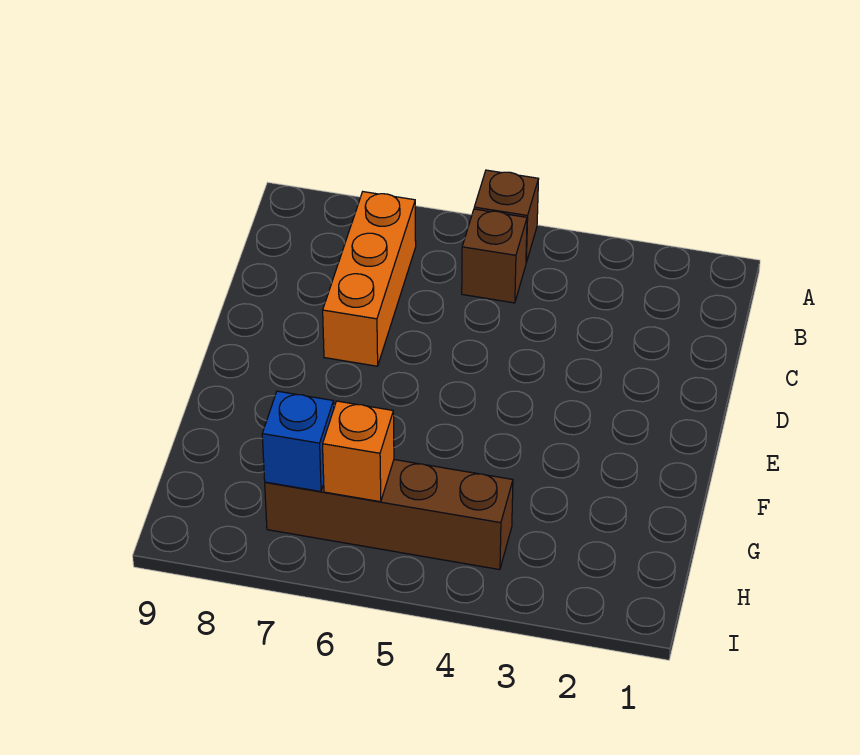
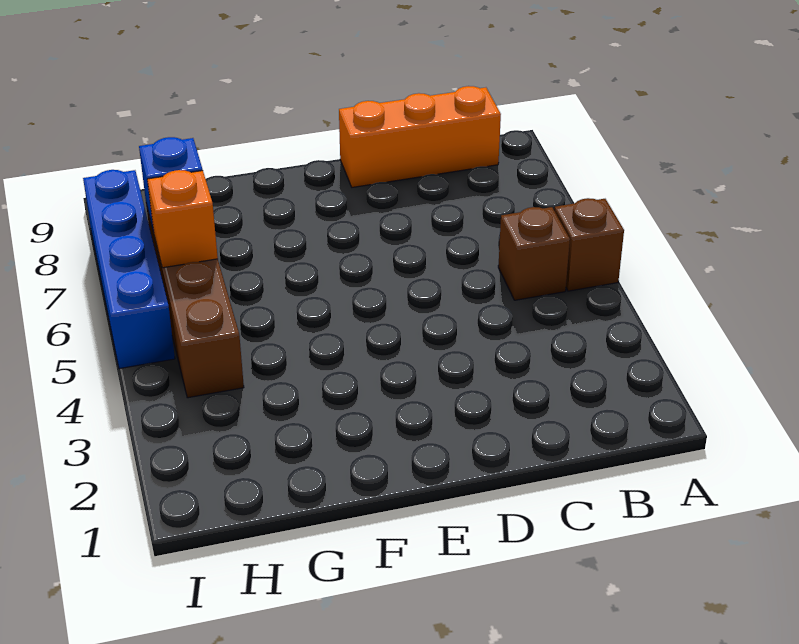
orange brick B7:D7 level 1 -> orange brick B9:D9 level 1
none -> blue brick I5:I8 level 1

